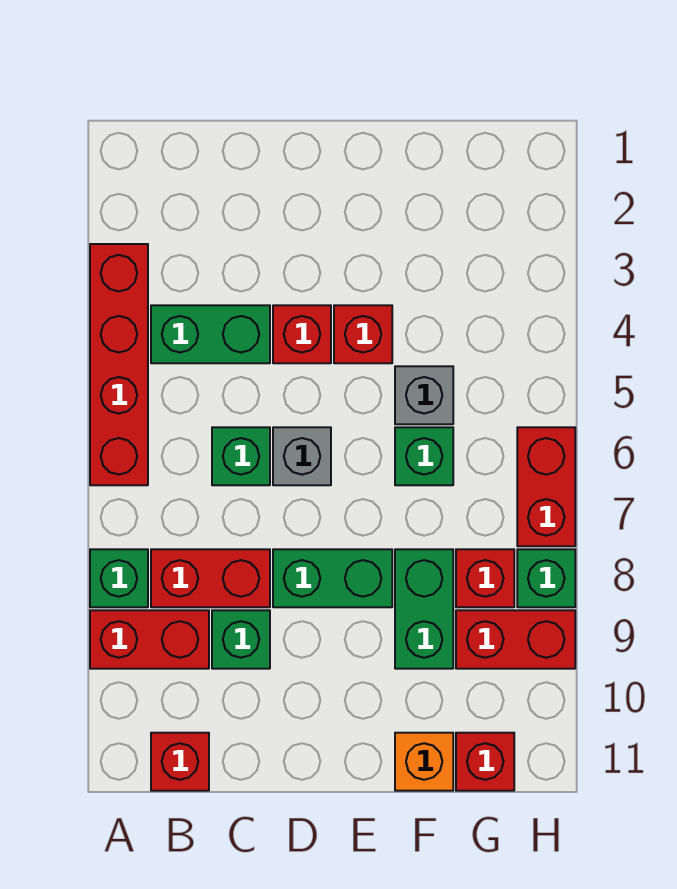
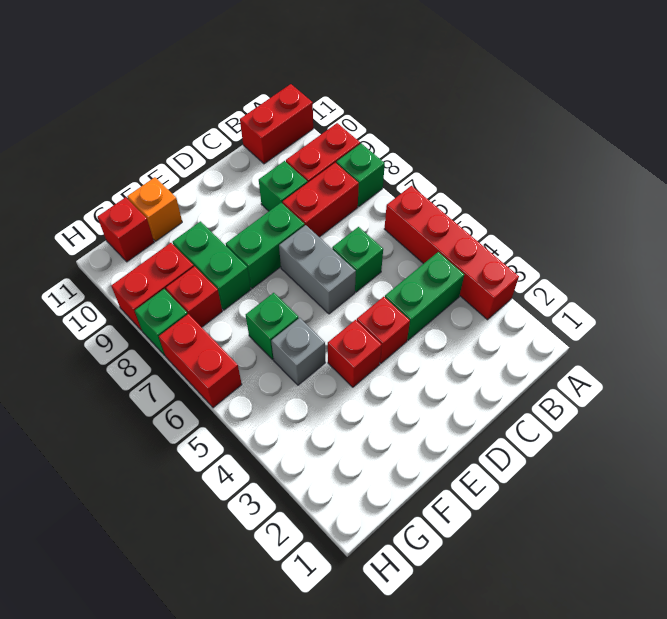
red brick B11 level 1 -> red brick A11:B11 level 1
grey brick D6 level 1 -> grey brick D6:D7 level 1

